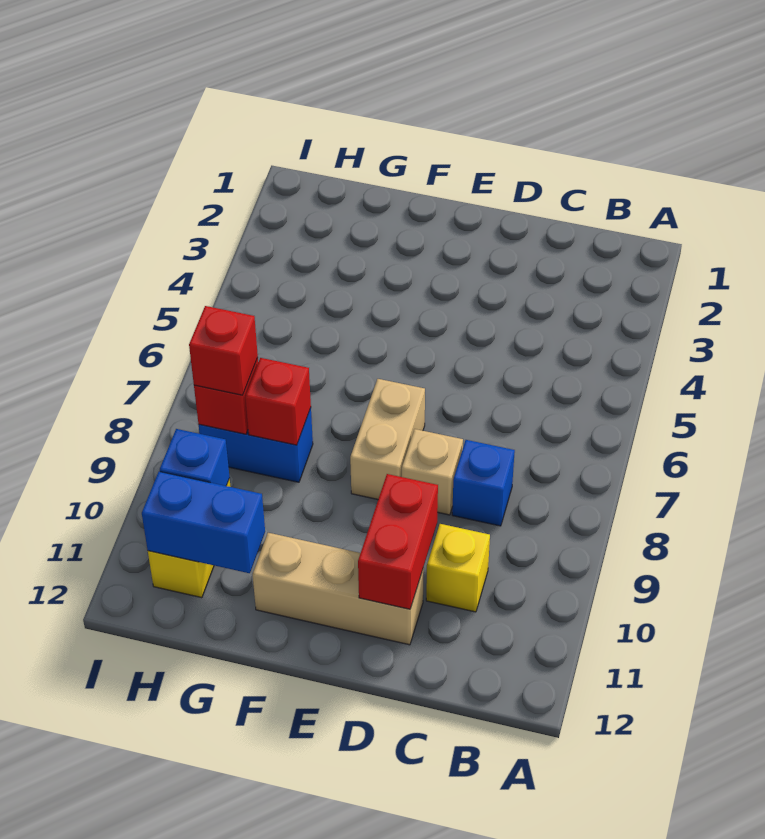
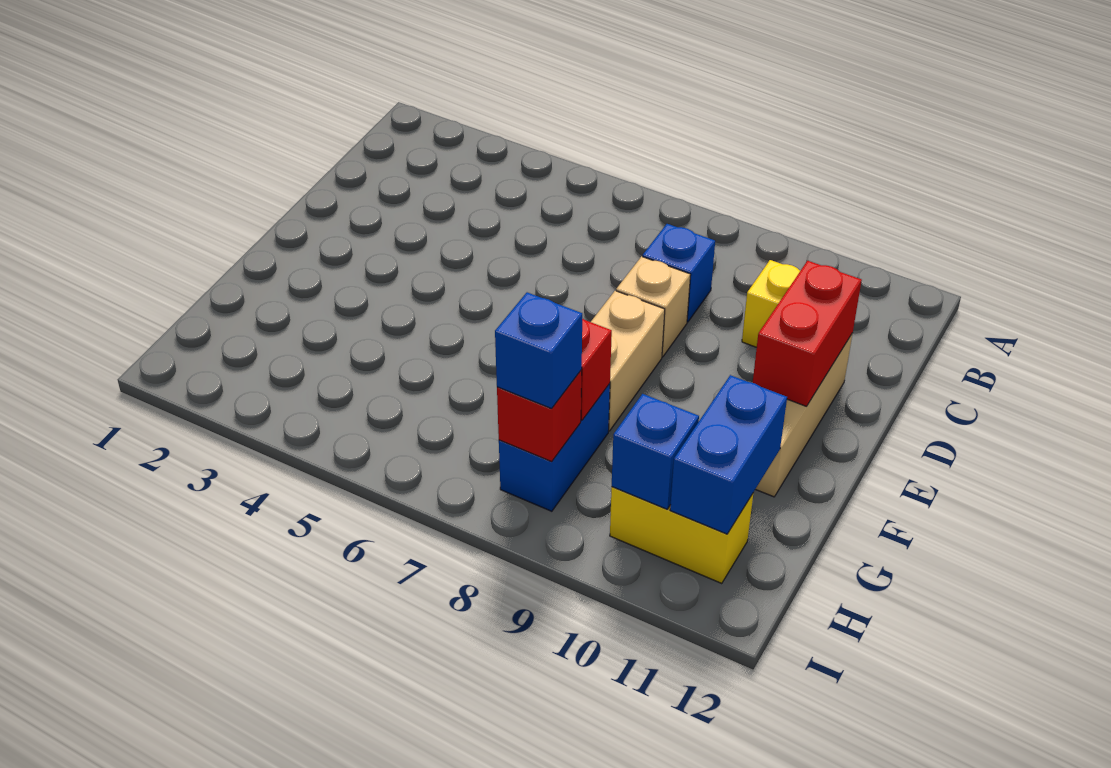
red brick D10:D11 level 2 -> red brick D11:E11 level 2
tan brick E7:E8 level 1 -> tan brick E8:F8 level 1
red brick H8 level 3 -> blue brick H8 level 3

